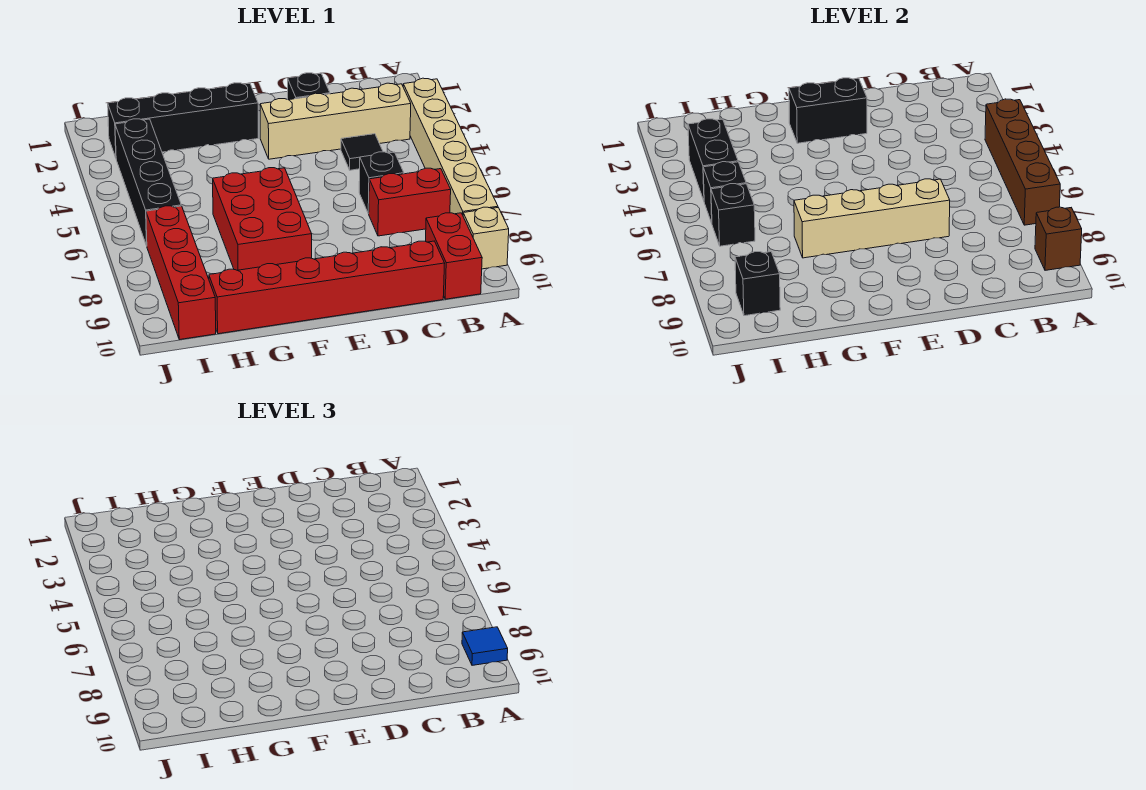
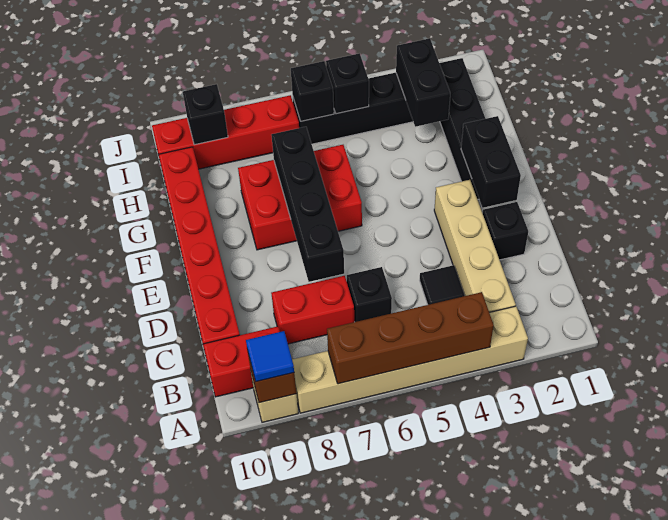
red brick B7:C7 level 1 -> red brick C7:C8 level 1
tan brick D7:G7 level 2 -> black brick D7:G7 level 2
black brick I3:I4 level 2 -> black brick H3:I3 level 2

